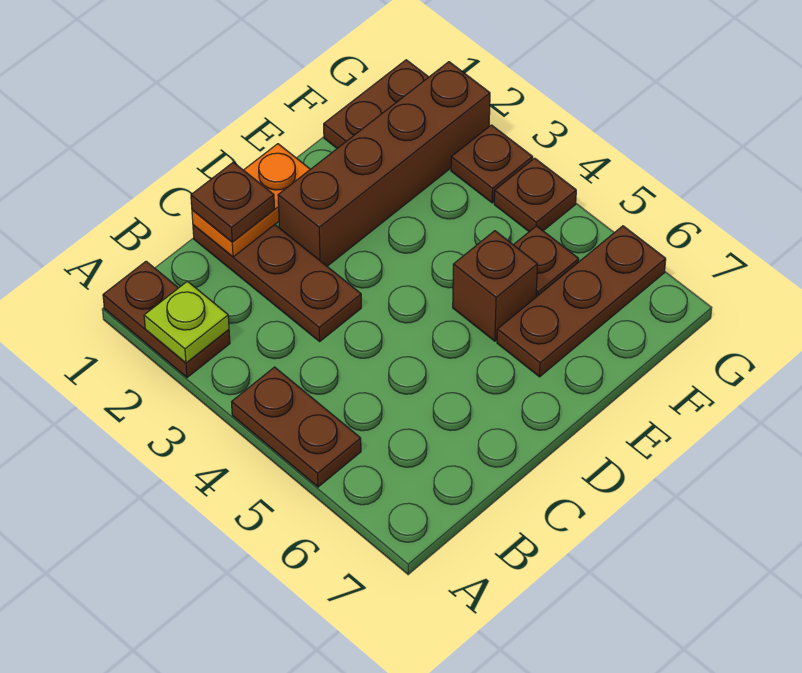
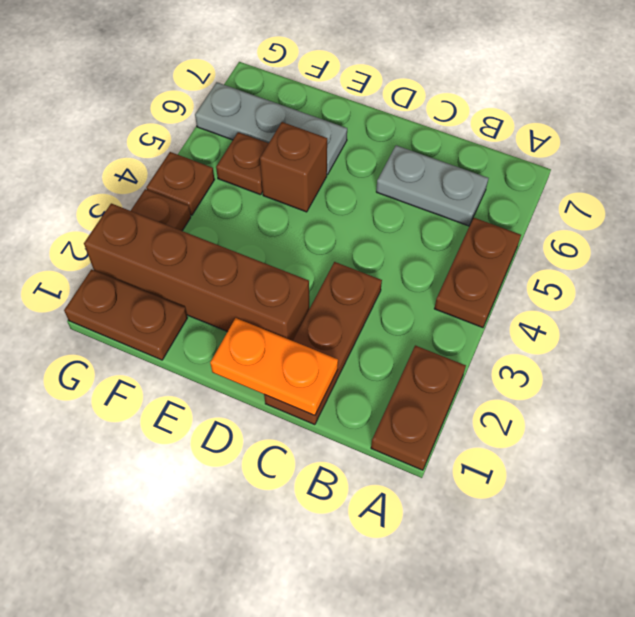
lime plate A2 level 2 -> none
none -> grey plate B6:C6 level 1
brown plate C1 level 3 -> none
brown plate E6:G6 level 1 -> grey plate E6:G6 level 1

